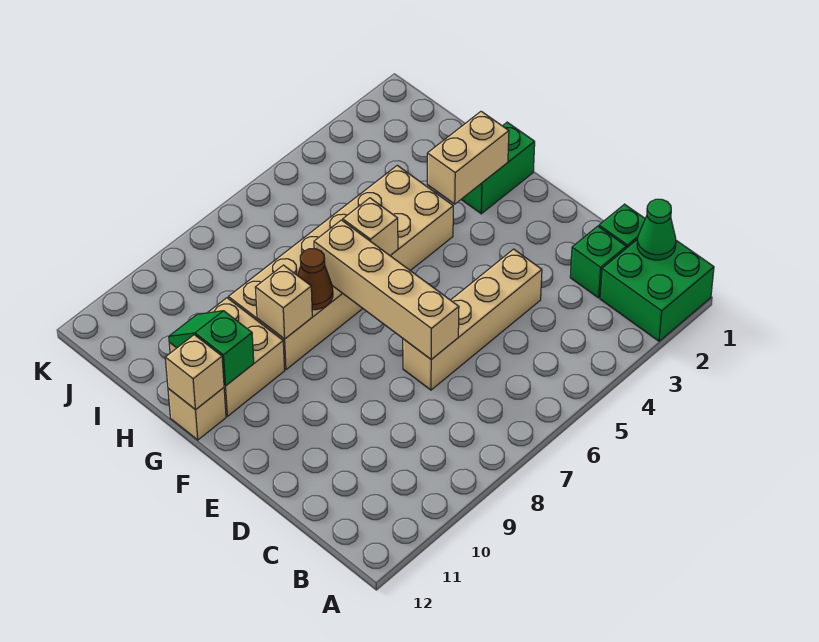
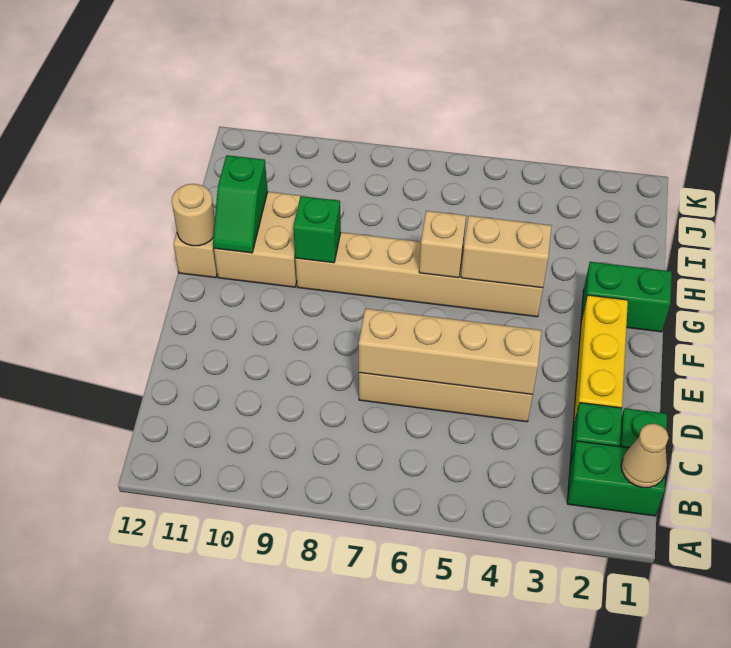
green brick A1:B2 level 1 -> green brick B1:B2 level 1
green cone B1 level 2 -> tan cone B1 level 2
none -> yellow brick D2:F2 level 1
tan brick D7:G7 level 2 -> tan brick D4:D7 level 2
tan brick G2:G3 level 2 -> tan brick G4:G5 level 2
tan brick G4:H9 level 1 -> tan brick G4:G9 level 1
brown cone G8 level 2 -> none
tan brick G9 level 2 -> green brick G9 level 2
green slope G11:H11 level 2 top G -> green slope G11:H11 level 2 top H
tan brick G12 level 2 -> tan round brick G12 level 2

